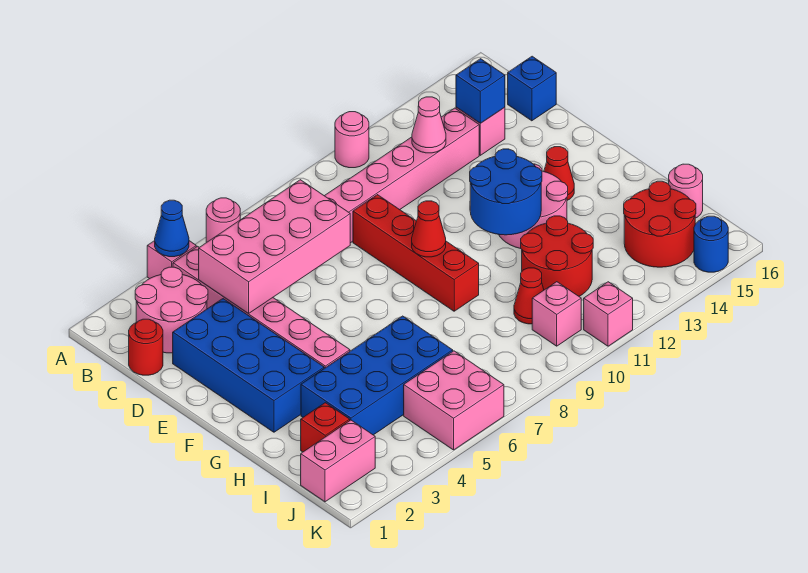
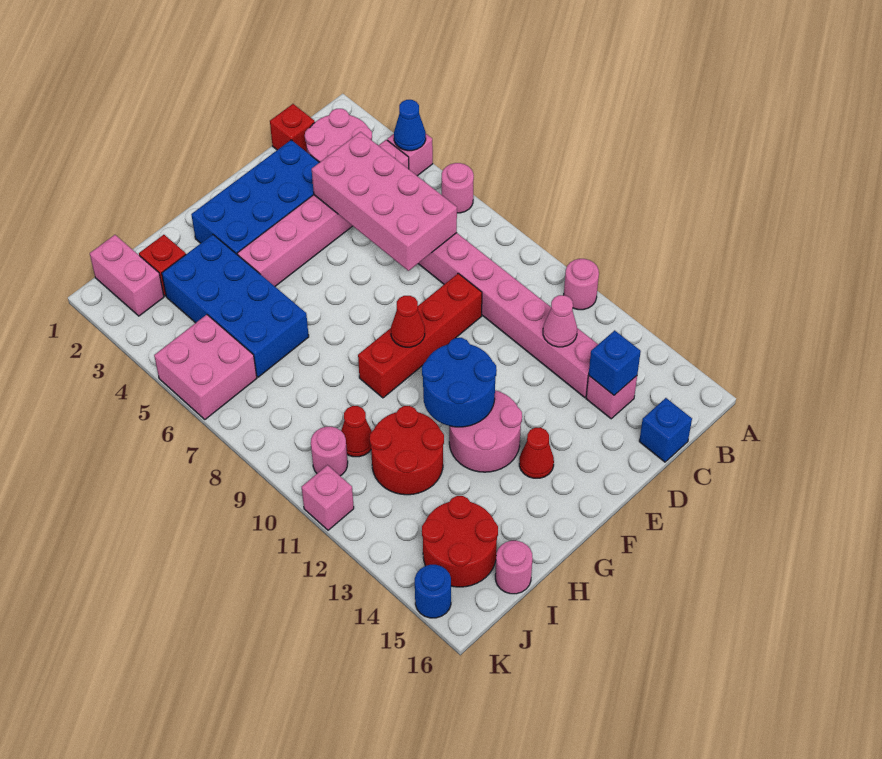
red round brick C1 level 1 -> red brick C1 level 1
pink brick J10 level 1 -> pink round brick J10 level 1

